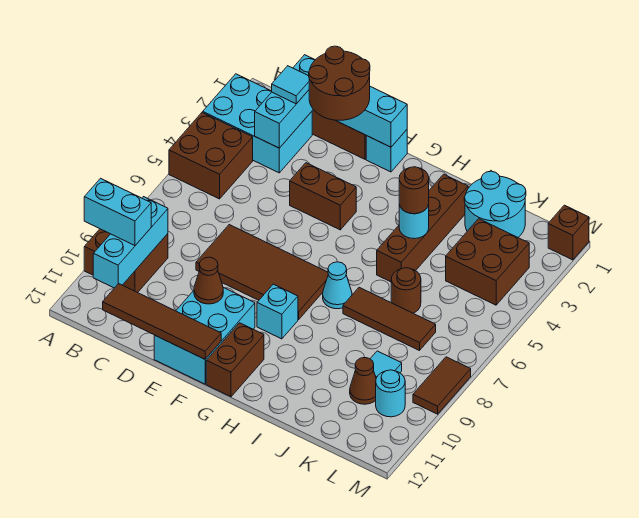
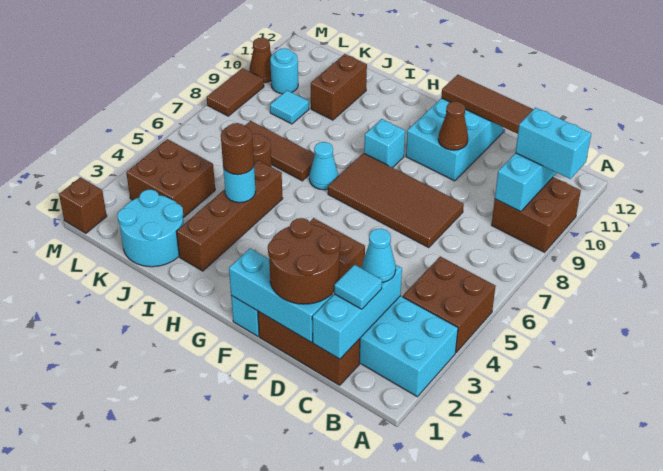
none -> cyan cone C3 level 3
brown brick G11:G12 level 1 -> brown brick J10:J11 level 1
brown cone K10 level 1 -> brown cone M10 level 1

